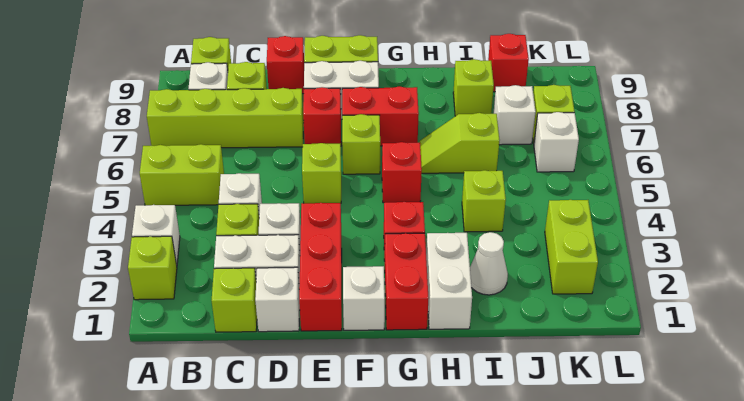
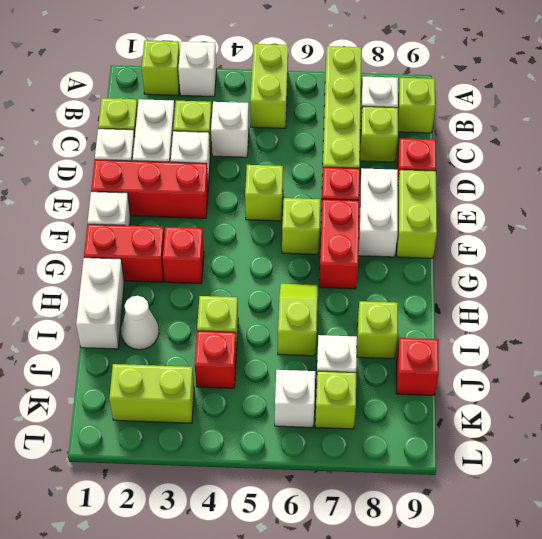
red brick G5 level 1 -> red brick J4 level 1
white brick H1:H2 level 1 -> white brick H1:I1 level 1

